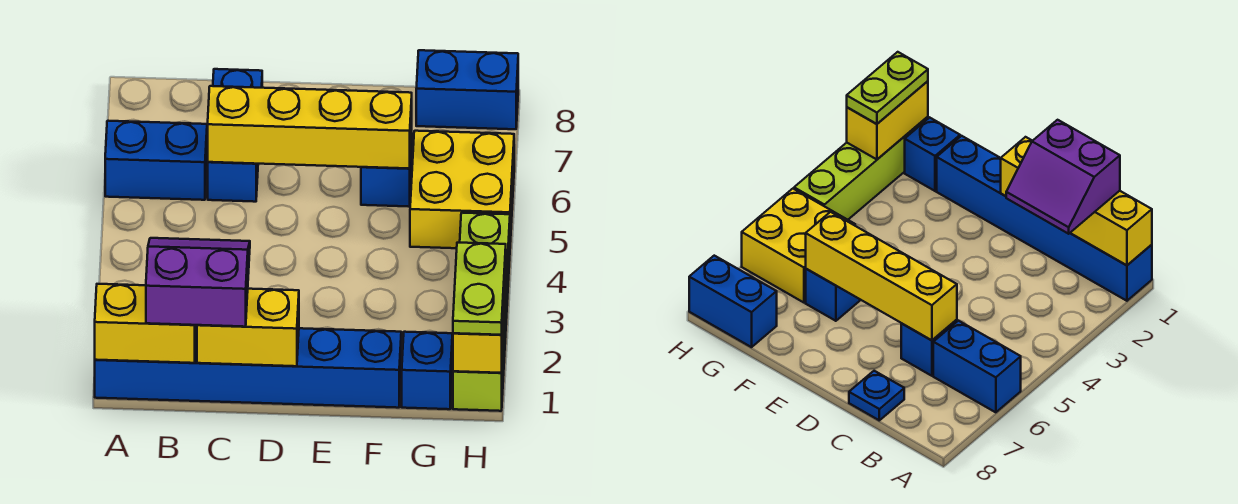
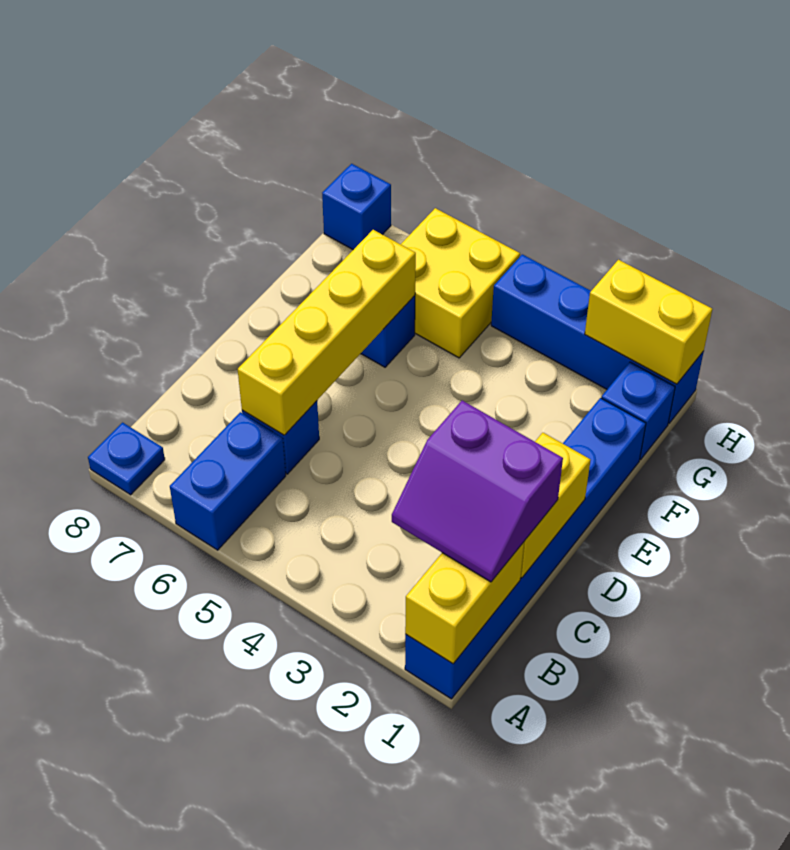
purple slope B1:C2 level 3 top 1 -> purple slope B1:C2 level 3 top C
blue plate C8 level 1 -> blue plate A8 level 1
blue brick G8:H8 level 1 -> blue brick H8 level 1
lime brick H1:H4 level 1 -> blue brick H1:H4 level 1
lime plate H1:H2 level 3 -> none

